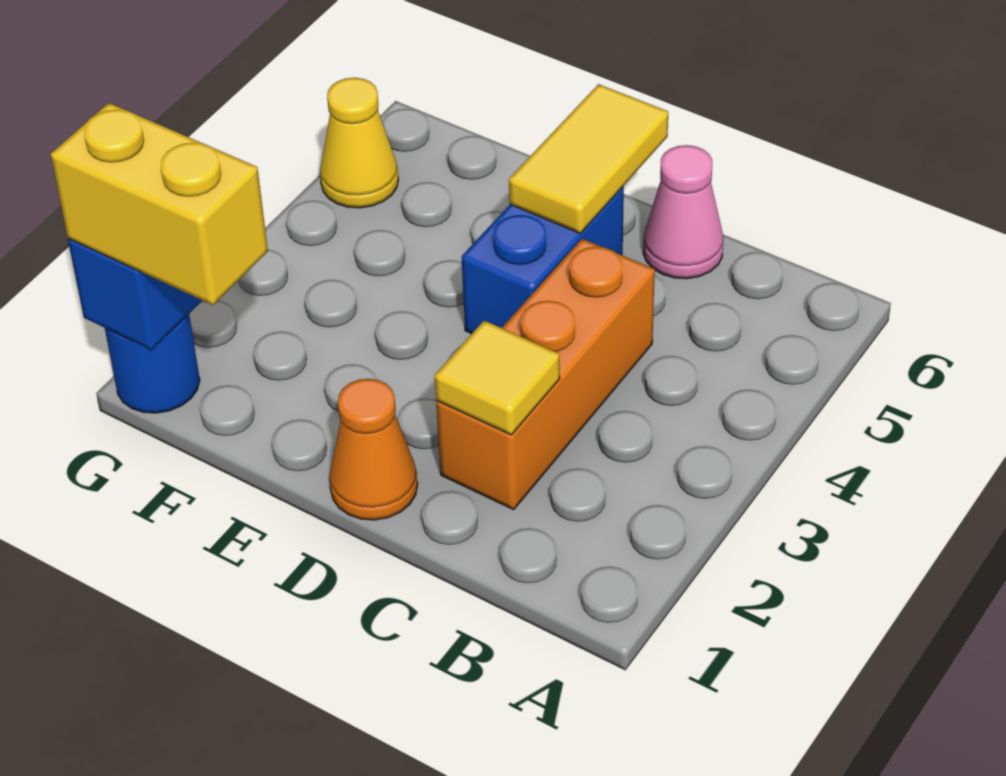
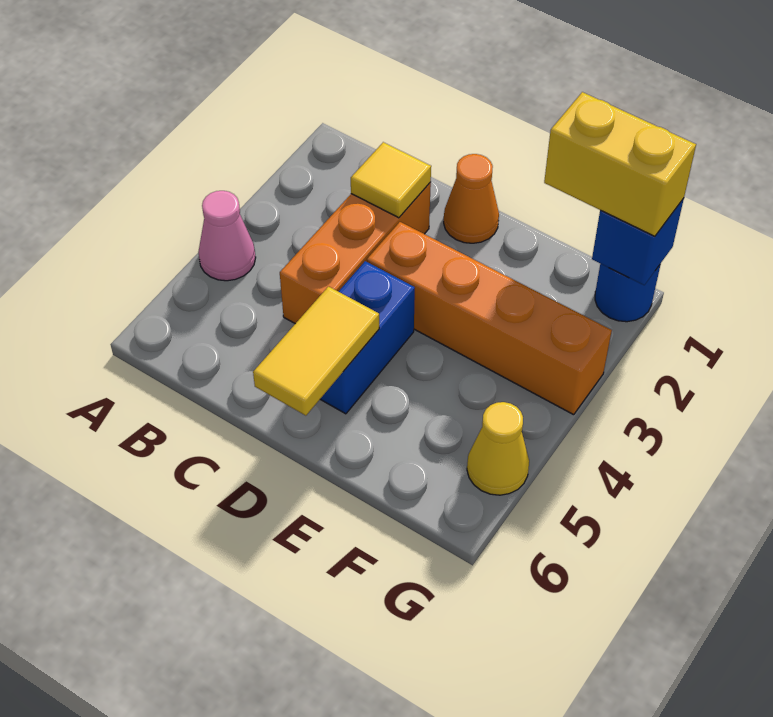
pink cone C6 level 1 -> pink cone A4 level 1
none -> orange brick D3:G3 level 1

